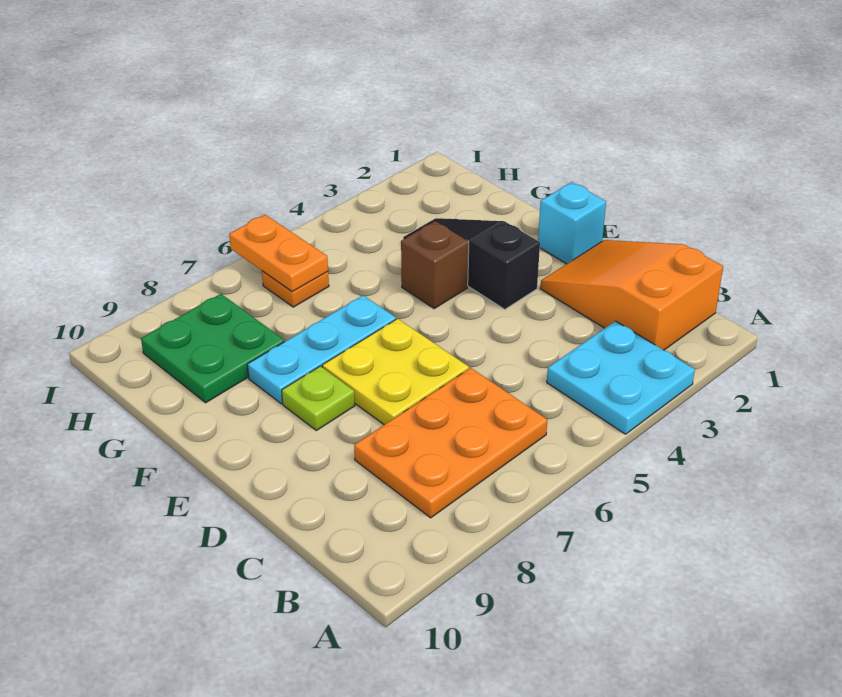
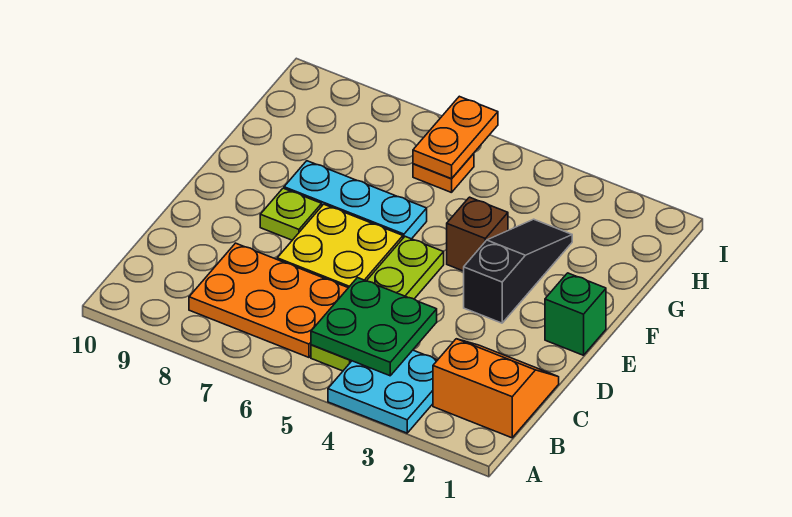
orange slope B1:D2 level 1 top B -> orange slope B1:C2 level 1 top B
none -> lime plate B5:E5 level 1
cyan brick E1 level 1 -> green brick E1 level 1
green plate G8:H9 level 1 -> green plate B4:C5 level 2

